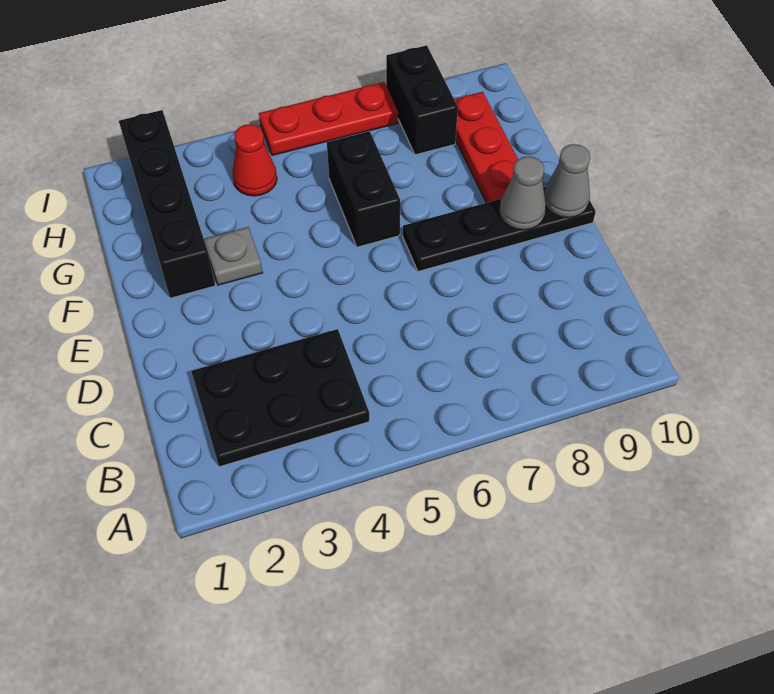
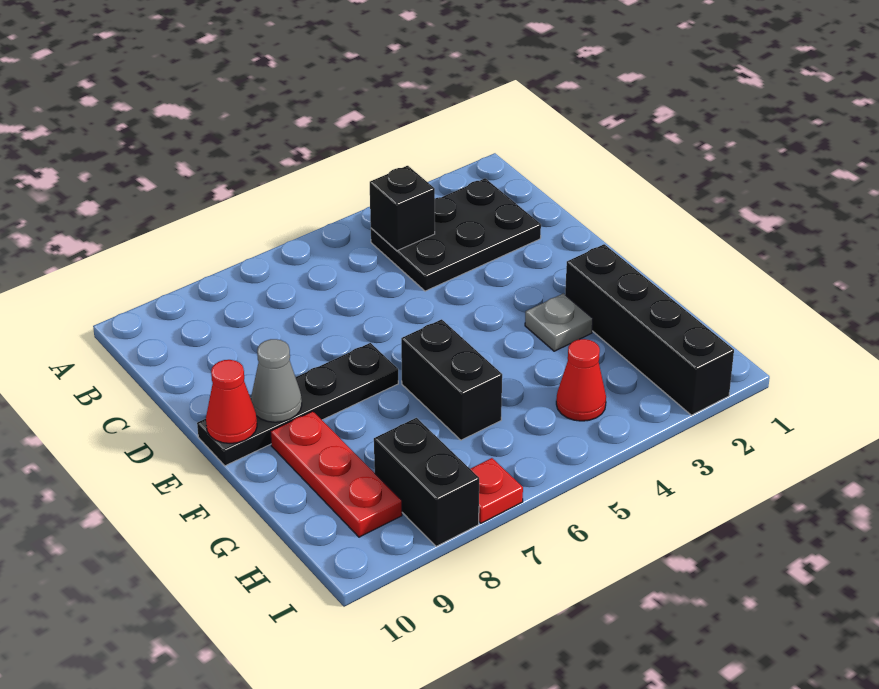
none -> black brick B4 level 2
grey cone E10 level 2 -> red cone E10 level 2
red plate I5:I7 level 1 -> red plate I7 level 1

